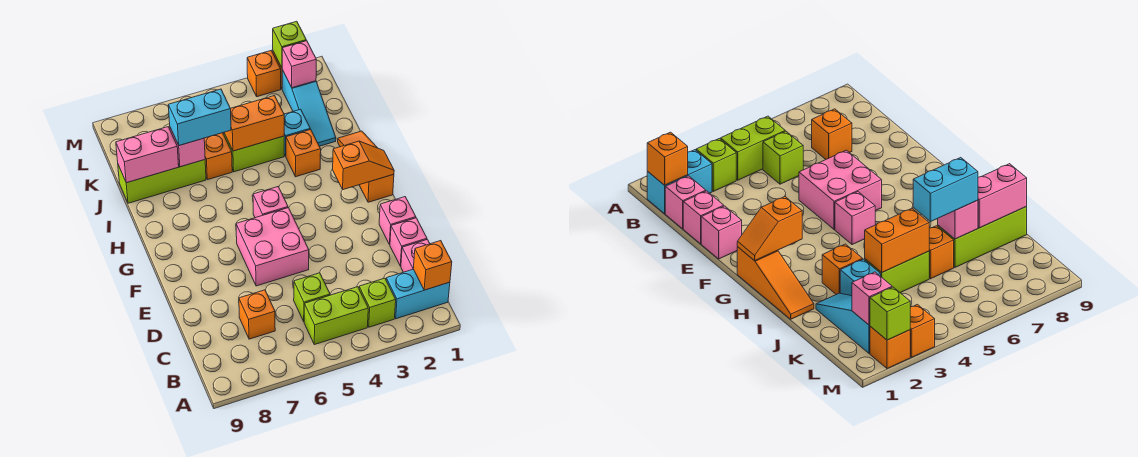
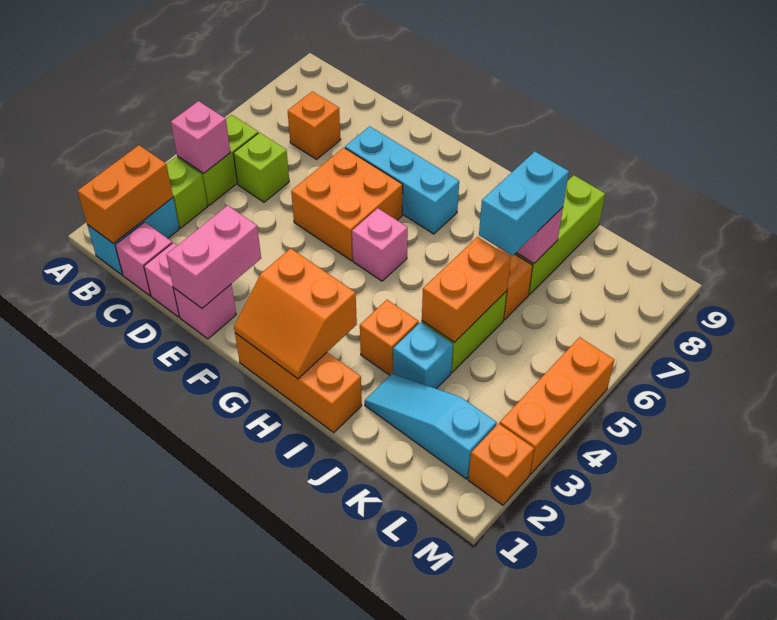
orange brick B1 level 2 -> orange brick B1:B2 level 2
pink brick E5:F6 level 1 -> orange brick E5:F6 level 1
none -> cyan brick E7:G7 level 1
orange slope G1:I1 level 1 top G -> orange brick G1:I1 level 1
orange slope G1:G2 level 2 top 2 -> orange slope G1:H2 level 2 top 2
pink brick J8:J9 level 2 -> pink brick E1:E2 level 2
pink brick L2 level 2 -> pink brick B4 level 2
lime brick M2 level 2 -> none
orange brick M3 level 1 -> orange brick M3:M5 level 1

